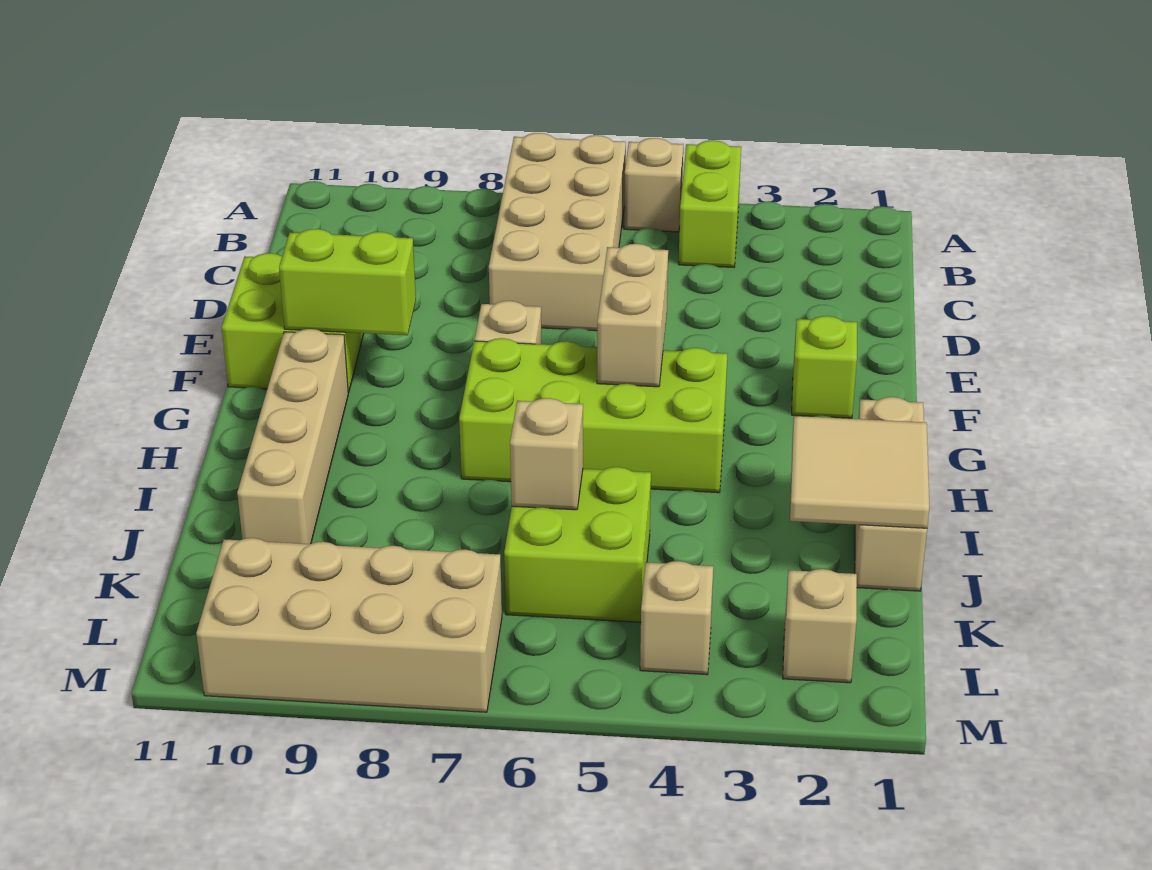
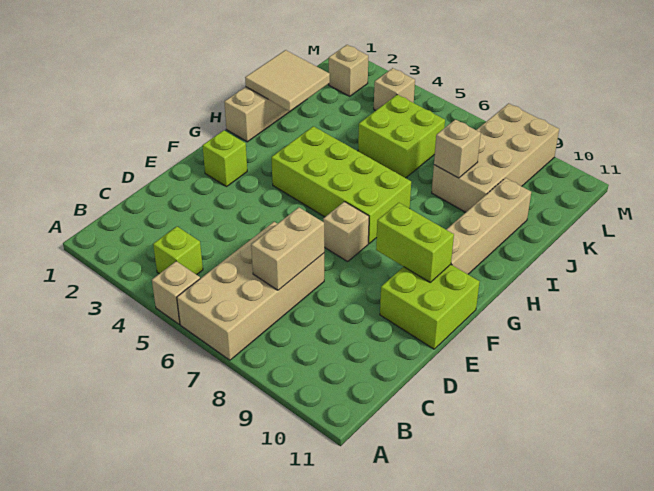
lime brick A4:B4 level 1 -> lime brick B4 level 1
tan brick F5:G5 level 2 -> tan brick C7:D7 level 2
tan brick J6 level 2 -> tan brick J8 level 2
tan brick L7:M10 level 1 -> tan brick J8:M9 level 1

